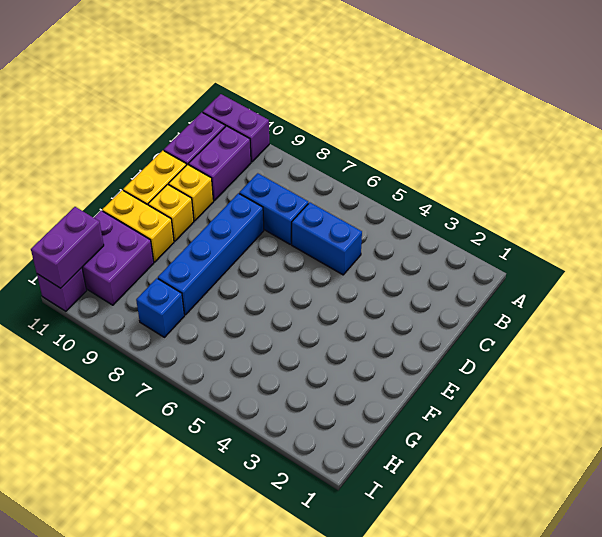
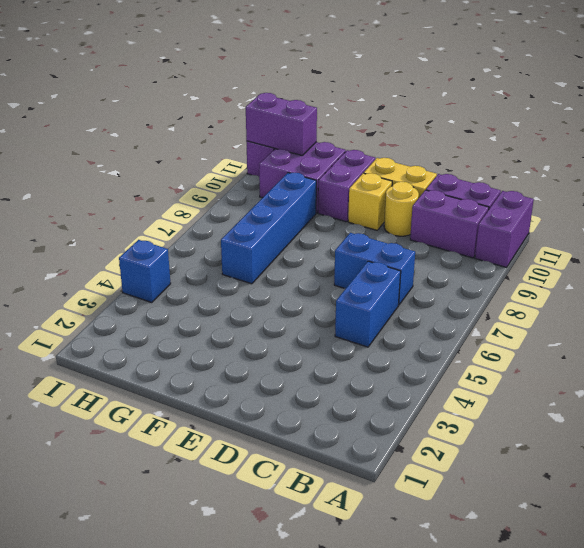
blue brick C7:C8 level 1 -> blue brick C7:D7 level 1
blue brick D8:G8 level 1 -> blue brick G6:G9 level 1
yellow brick D10 level 1 -> yellow round brick D10 level 1
yellow brick F10:F11 level 1 -> purple brick F10:F11 level 1
blue brick H8 level 1 -> blue brick I4 level 1

